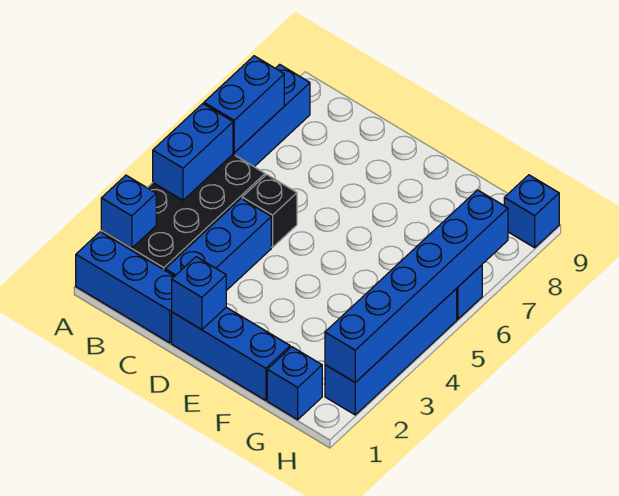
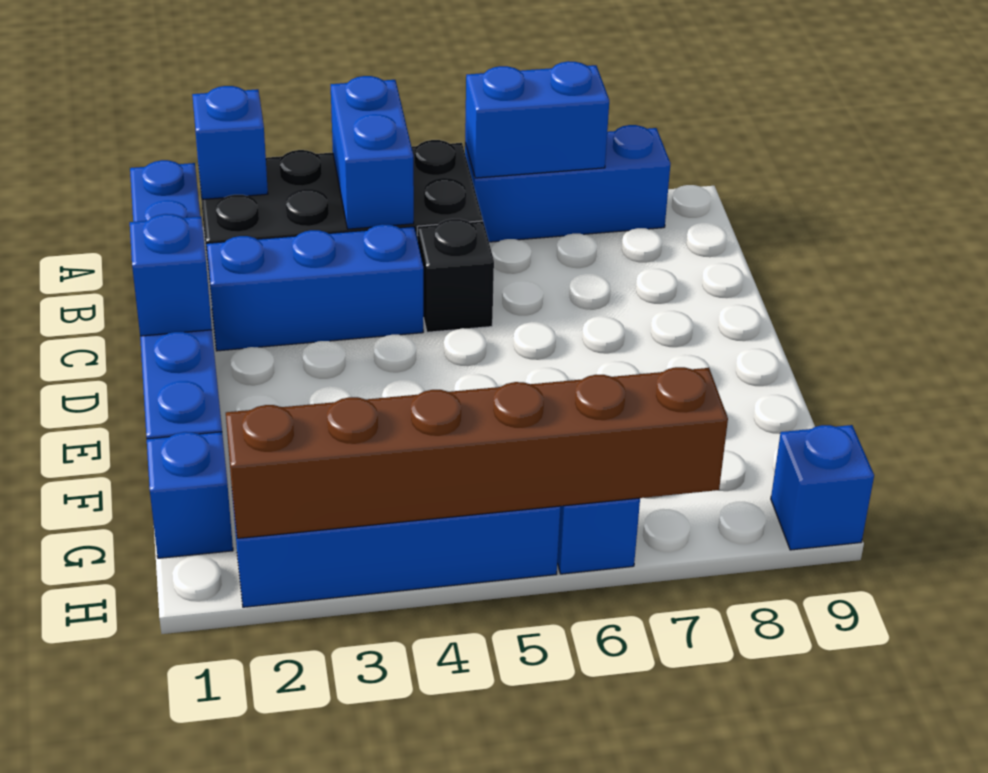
blue brick A4:A5 level 2 -> blue brick A4:B4 level 2
blue brick H2:H7 level 2 -> brown brick H2:H7 level 2

